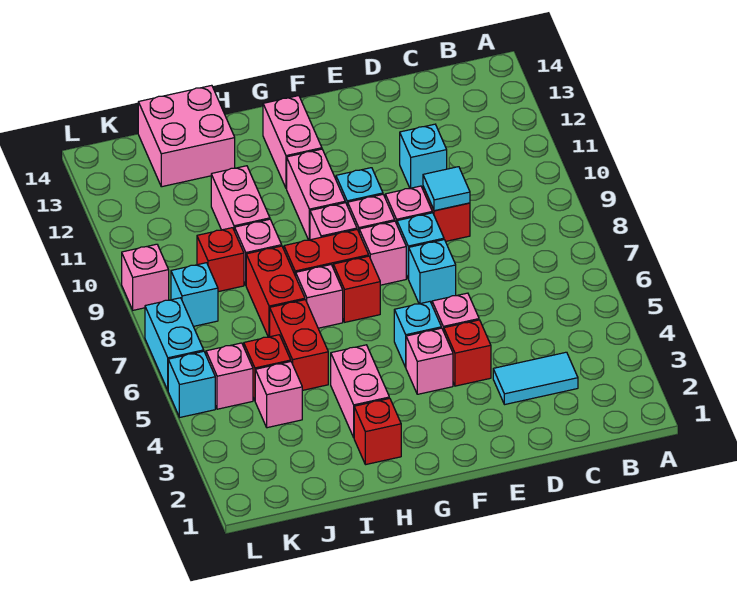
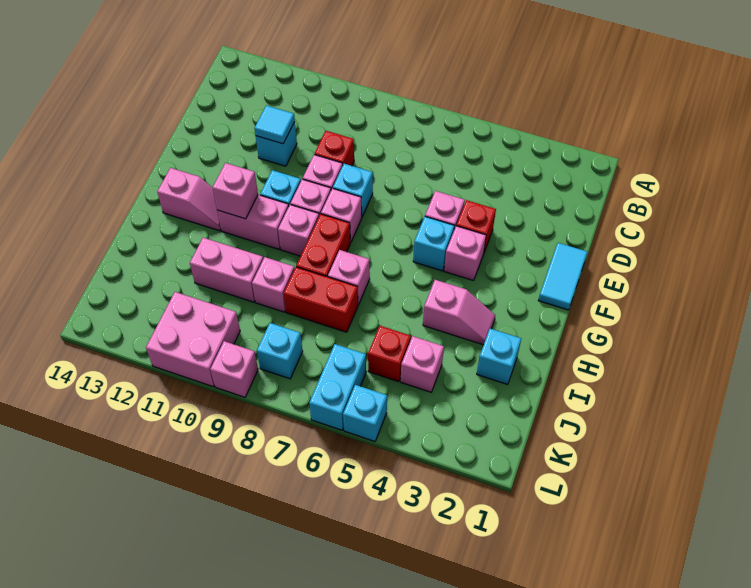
cyan tile C3:D3 level 1 -> cyan tile E1:F1 level 1
cyan tile D9 level 2 -> cyan tile D11 level 2
cyan brick E7 level 1 -> cyan brick I2 level 1
red brick G7 level 1 -> none
pink brick G12:G13 level 1 -> pink slope G12:G13 level 1 top 13
red brick H2 level 1 -> none
pink brick H3:H4 level 1 -> pink slope H3:H4 level 1 top 4
red brick I5:I6 level 1 -> none
pink brick I13:J14 level 1 -> pink brick K10:L11 level 1
red brick J9 level 1 -> none
pink brick K5 level 1 -> pink brick G11 level 2
cyan brick L6:L7 level 1 -> cyan brick K6:L6 level 1

